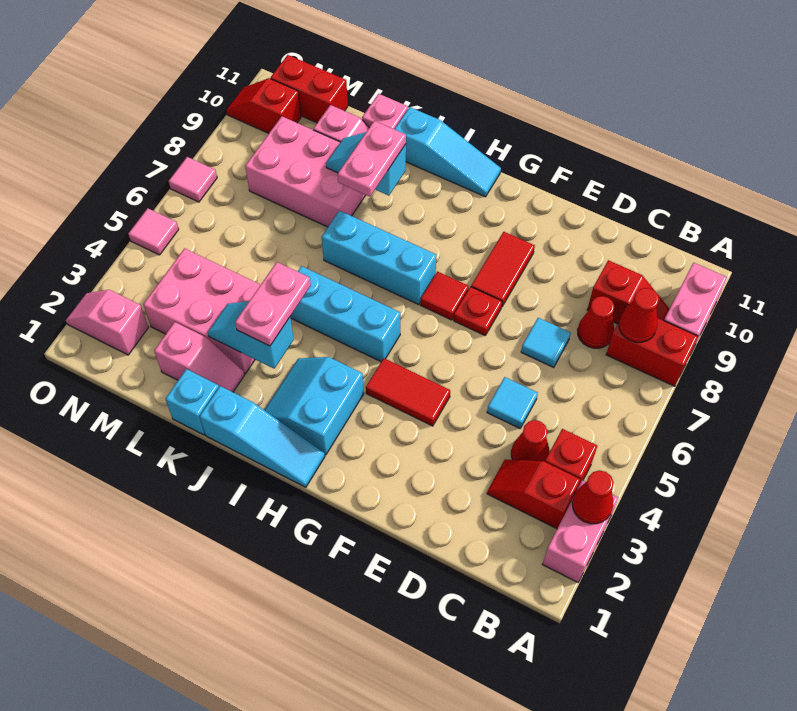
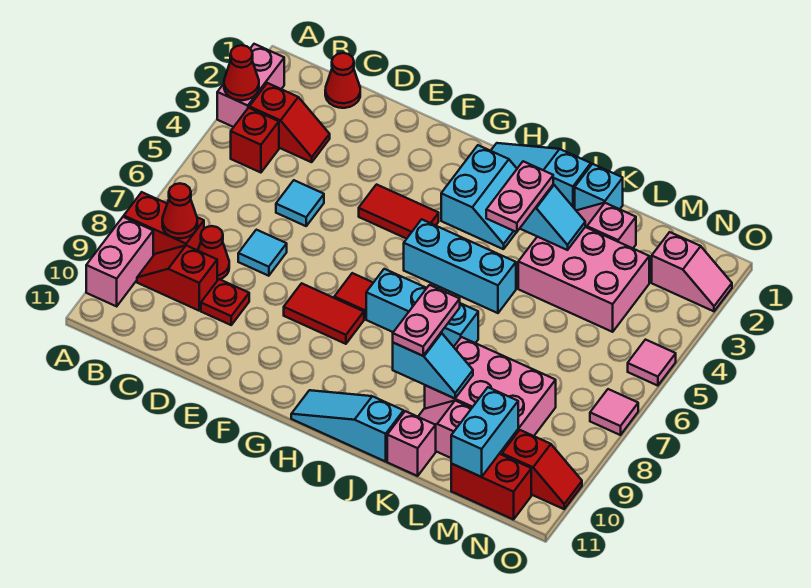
red cone C4 level 1 -> red cone C1 level 1
red plate F7 level 1 -> red plate D9 level 1
red tile F8:F9 level 1 -> red tile F8:G8 level 1
none -> cyan brick M10:M11 level 2

